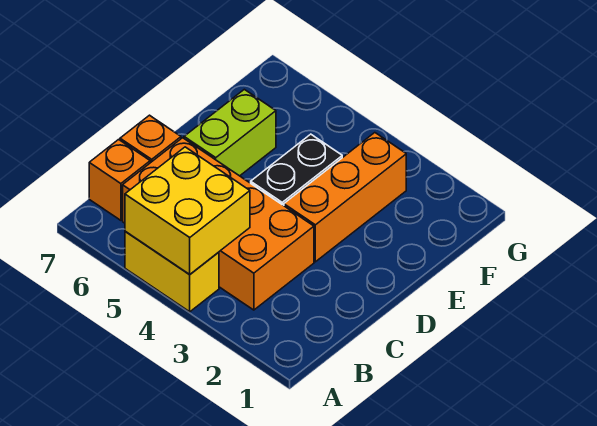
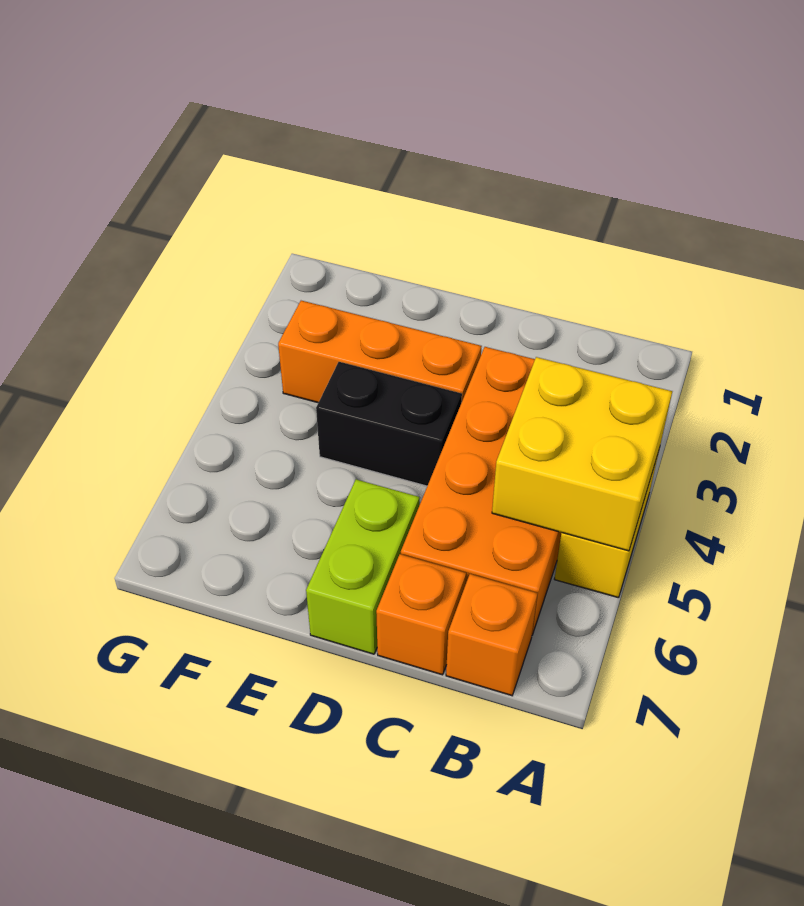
lime brick D6:E6 level 1 -> lime brick D6:D7 level 1

